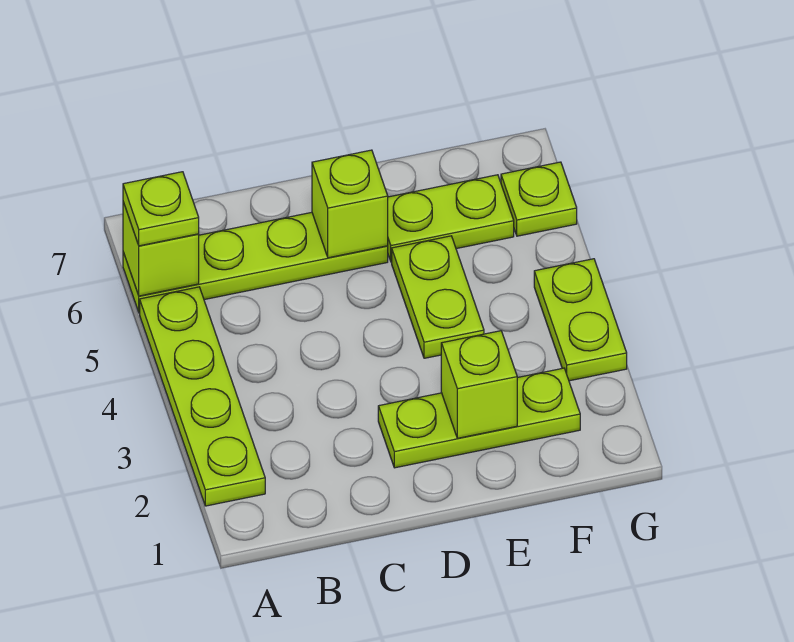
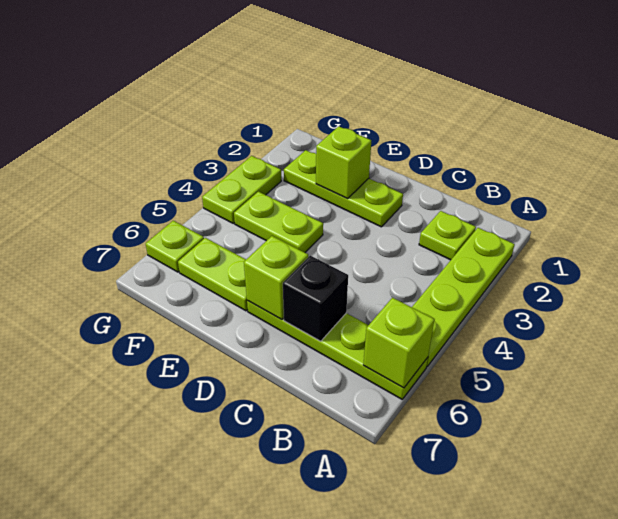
lime plate A6 level 3 -> lime plate B2 level 1
none -> black brick C6 level 2
lime plate E4:E5 level 1 -> lime plate E4:F4 level 1

